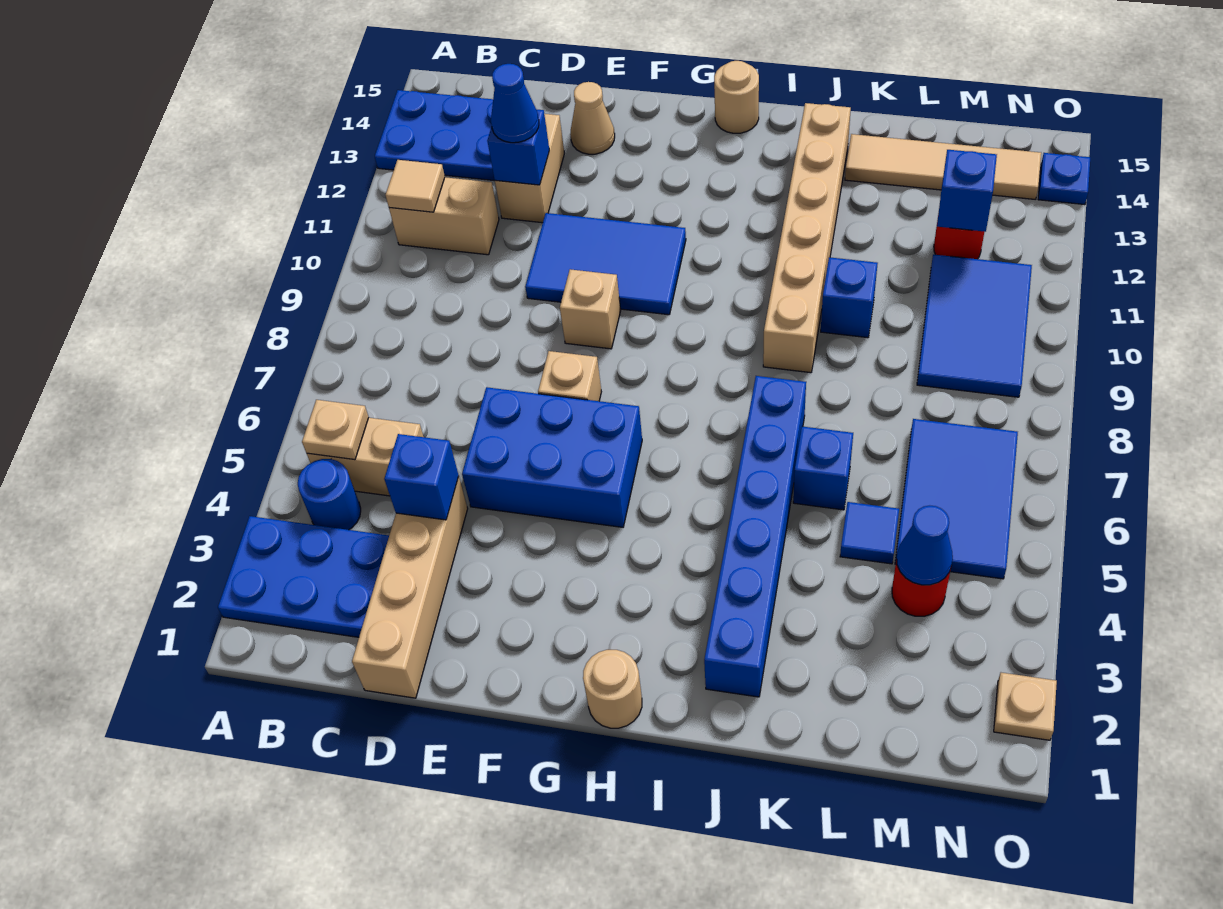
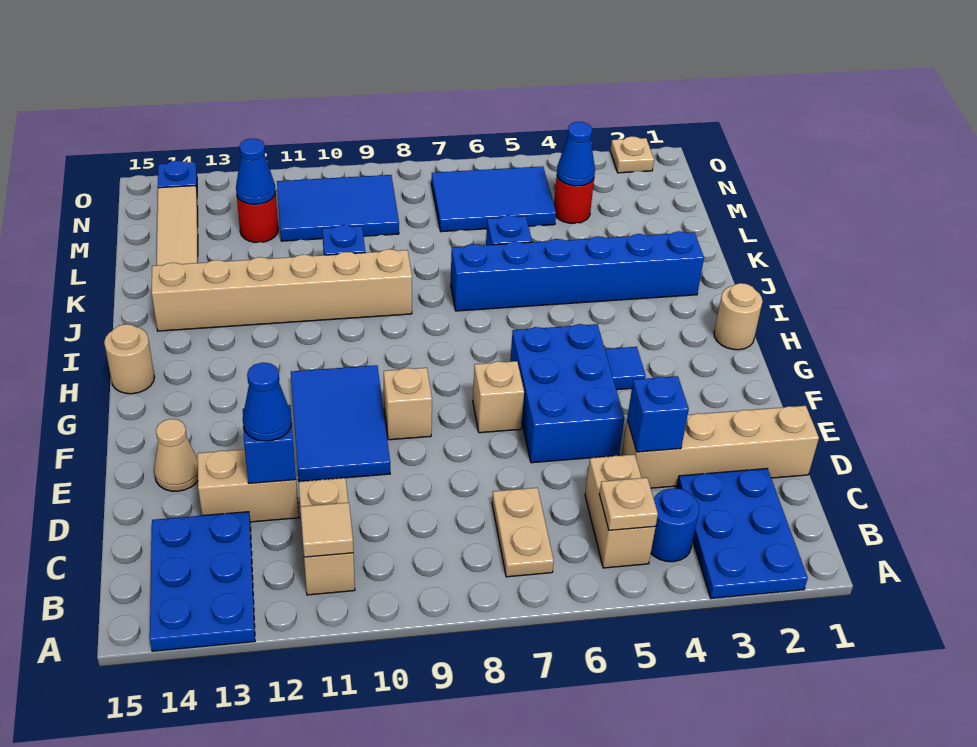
none -> tan plate B7:C7 level 1
blue tile L5 level 1 -> blue tile G4 level 1
blue brick M12 level 2 -> blue cone M12 level 2

